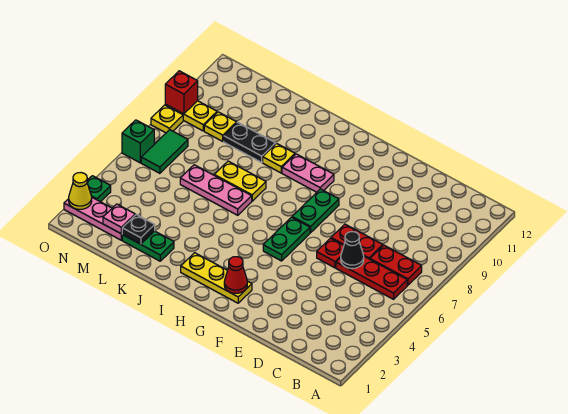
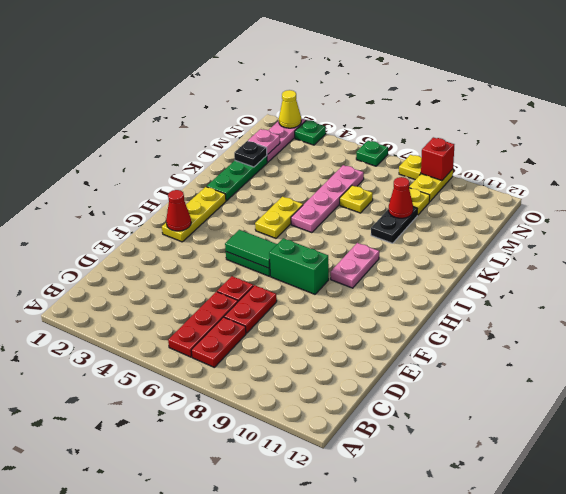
black cone D6 level 2 -> none
green plate G7:G8 level 1 -> green brick G7:G8 level 1
pink plate J6:L6 level 1 -> pink plate J6:M6 level 1
yellow plate J7:K7 level 1 -> yellow plate I5:J5 level 1
yellow plate J9 level 1 -> yellow plate L7 level 1
green plate K2:L2 level 1 -> green plate J2:L2 level 1
none -> red cone L9 level 2
green tile N6:N7 level 1 -> green tile G5:G6 level 2
green brick O6 level 1 -> green plate O6 level 1

